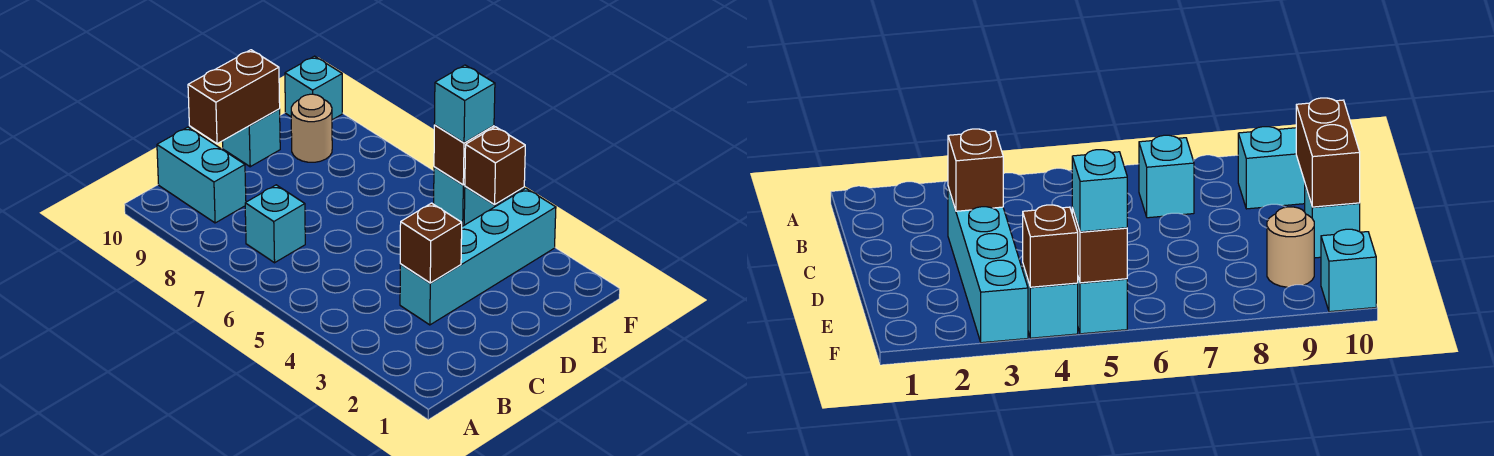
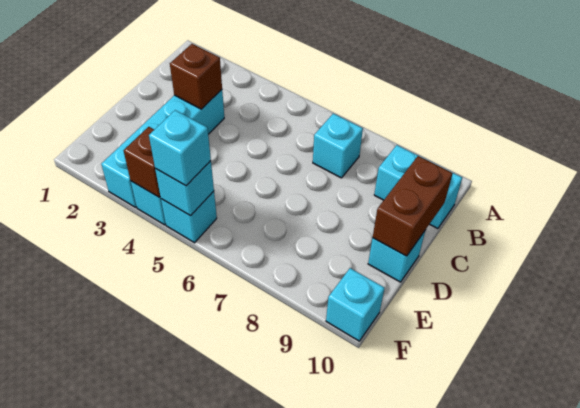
tan round brick E9 level 1 -> none
brown brick F5 level 2 -> cyan brick F5 level 2

